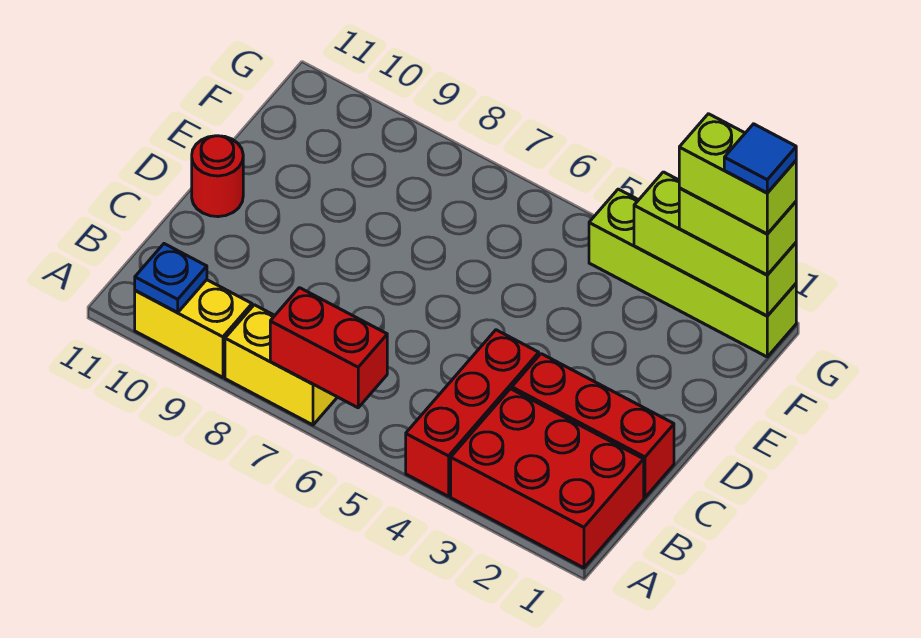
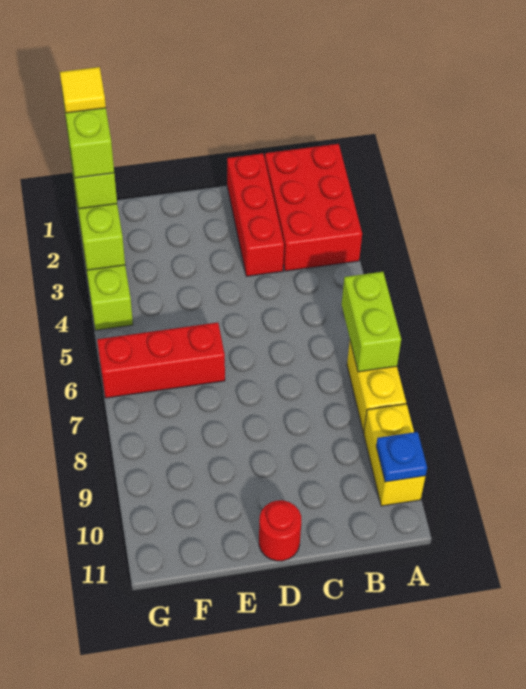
red brick A4:C4 level 1 -> red brick E6:G6 level 1
red brick A6:A7 level 2 -> lime brick A6:A7 level 2
blue tile G1 level 5 -> yellow tile G1 level 5

